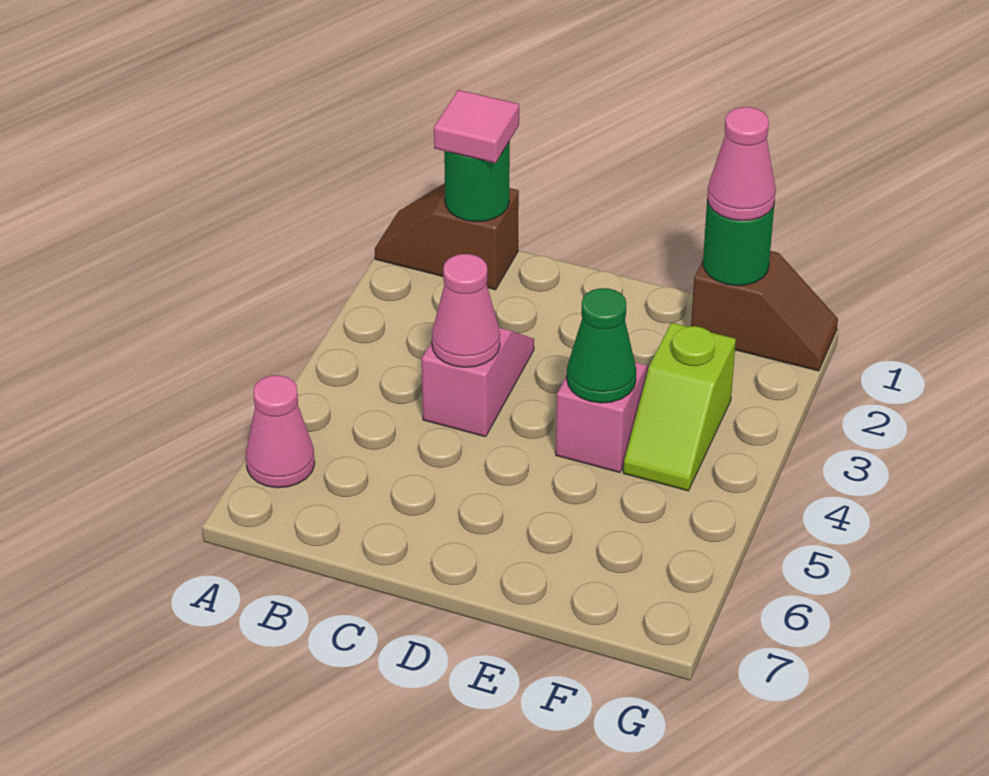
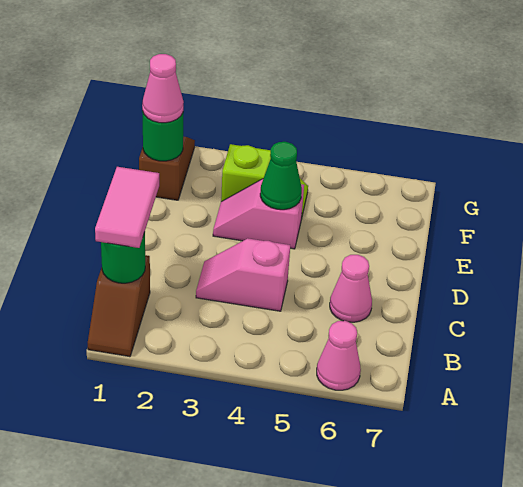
pink tile B1 level 3 -> pink tile B1:C1 level 3
pink cone C4 level 2 -> pink cone C6 level 1

